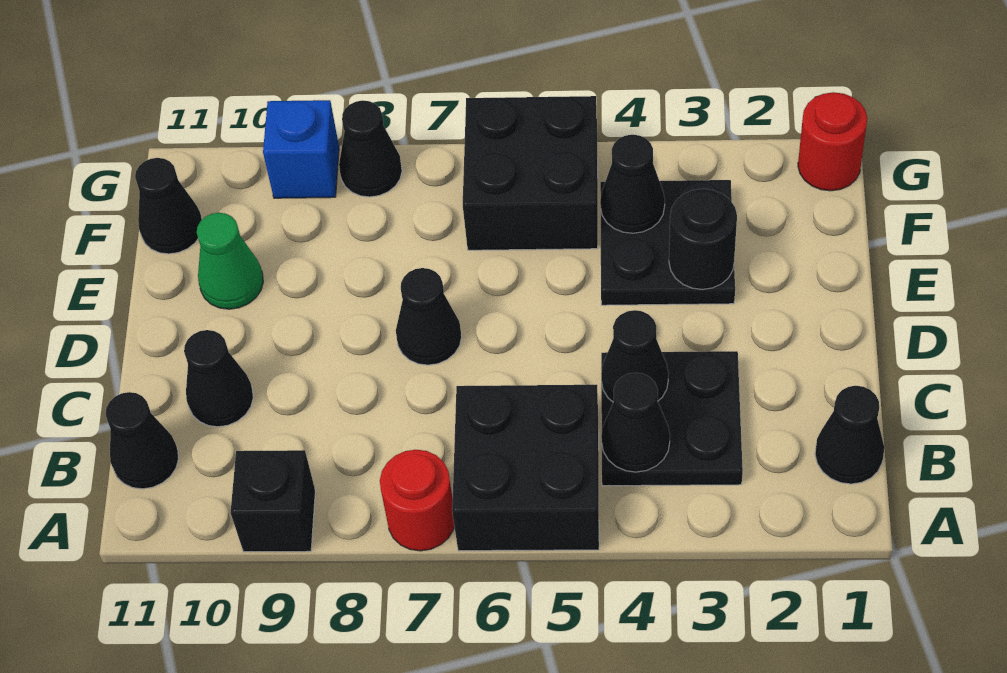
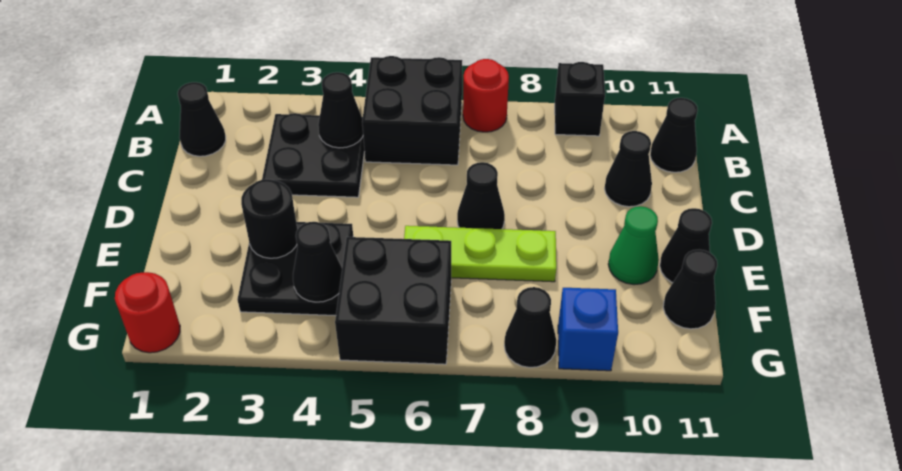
black cone C4 level 2 -> black cone E11 level 1
none -> lime plate E6:E8 level 1

